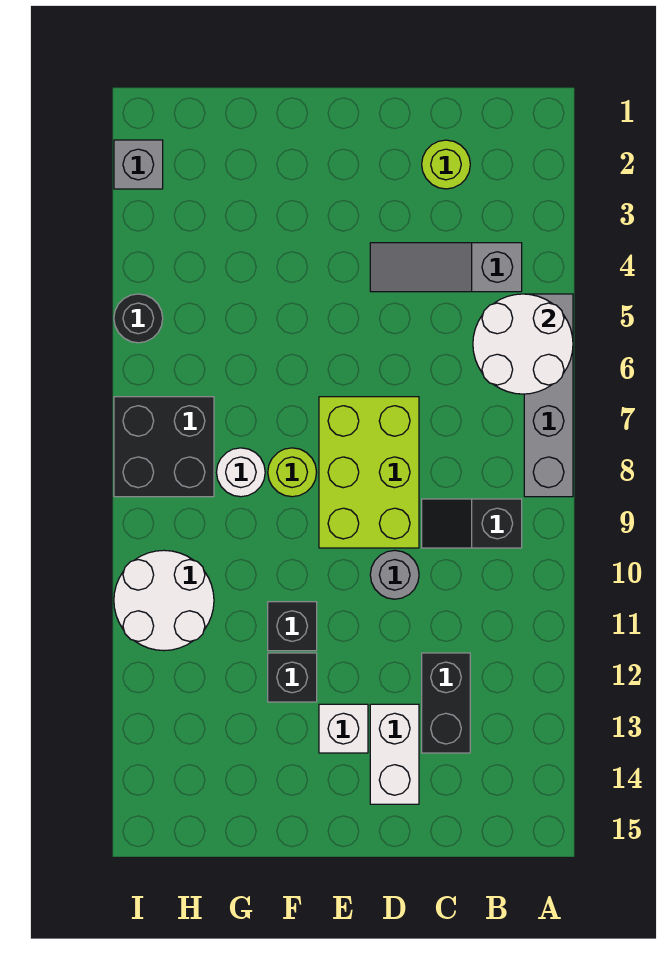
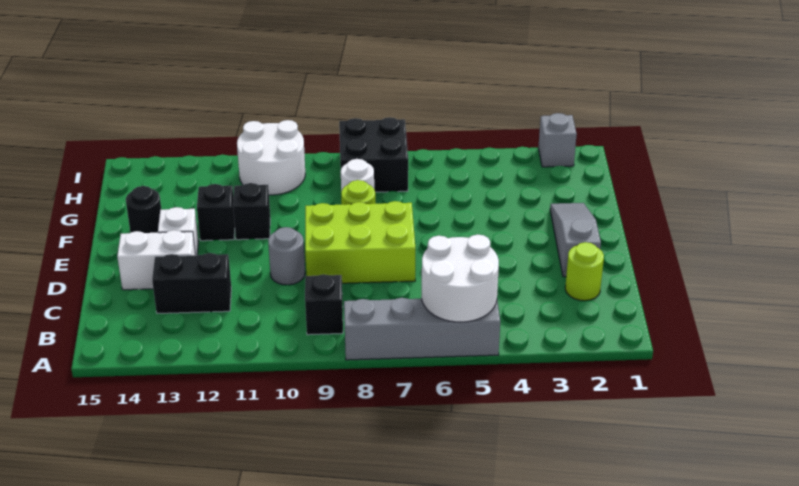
grey slope B4:D4 level 1 top B -> grey slope D2:F2 level 1 top D
black round brick I5 level 1 -> black round brick F14 level 1

